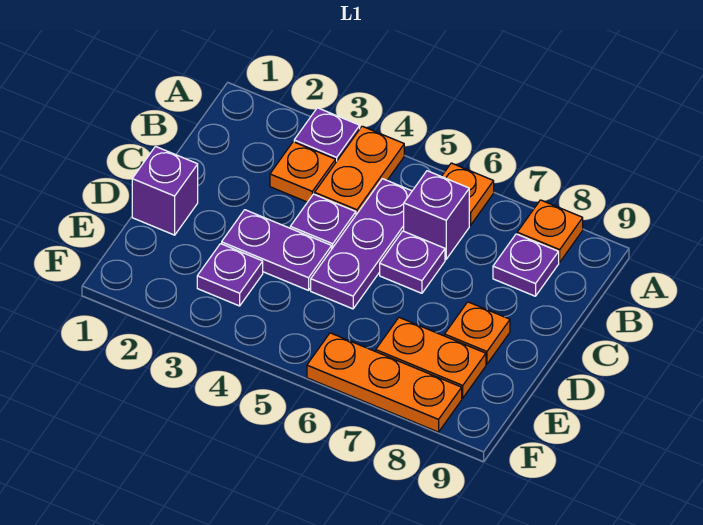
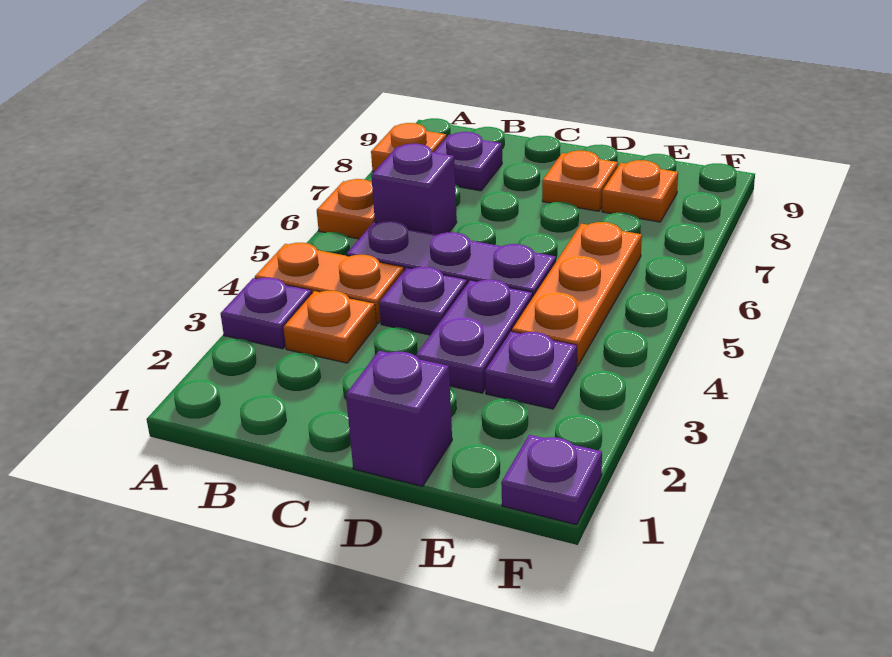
purple plate C6 level 1 -> purple plate F1 level 1
orange plate E7:E8 level 1 -> orange plate E8 level 1
orange plate F6:F8 level 1 -> orange plate E4:E6 level 1

